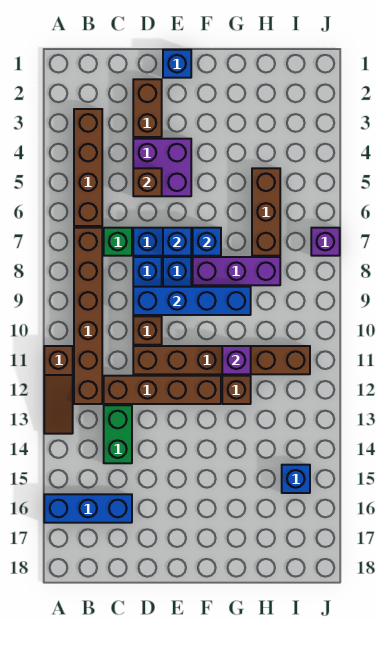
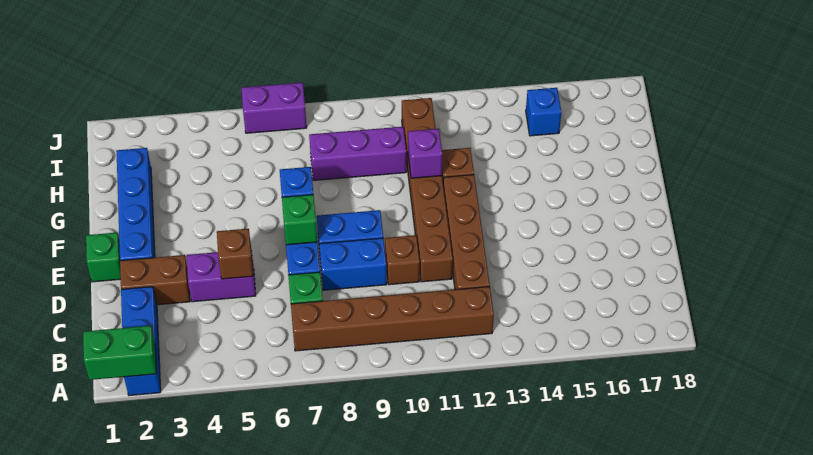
brown slope A11:A13 level 1 top 11 -> none
blue brick A16:C16 level 1 -> blue brick A2:C2 level 1
brown brick B3:B6 level 1 -> none
green brick C13:C14 level 1 -> green brick A1:A2 level 2
purple brick D4:E5 level 1 -> purple brick D4:D5 level 1
blue brick D9:G9 level 2 -> blue brick E2:H2 level 1
blue brick E1 level 1 -> green brick E1 level 1
blue brick E7 level 2 -> green brick E7 level 2
purple brick F8:H8 level 1 -> purple brick H8:H10 level 1
brown brick H5:H7 level 1 -> none
purple brick J7 level 1 -> purple brick J6:J7 level 1

